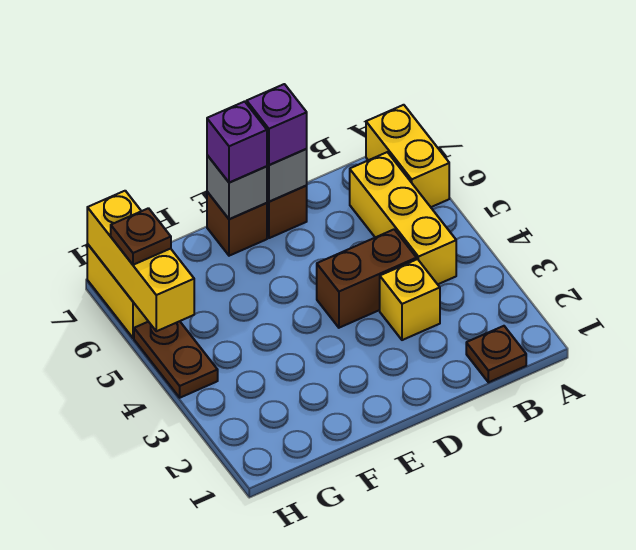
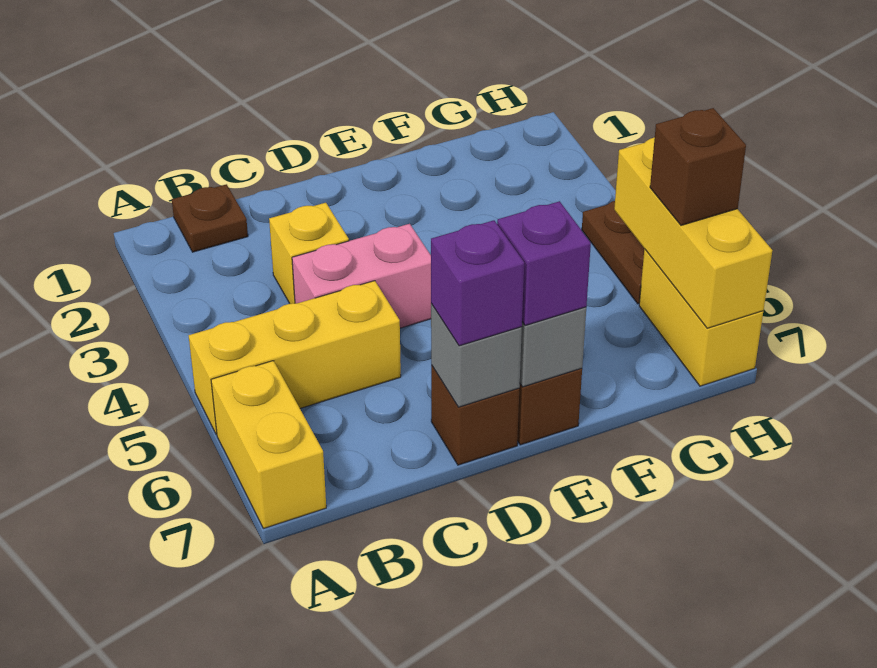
yellow brick B4:B6 level 1 -> yellow brick A5:C5 level 1
brown brick C4:D4 level 1 -> pink brick C4:D4 level 1
brown plate H6 level 3 -> brown brick H6 level 3

